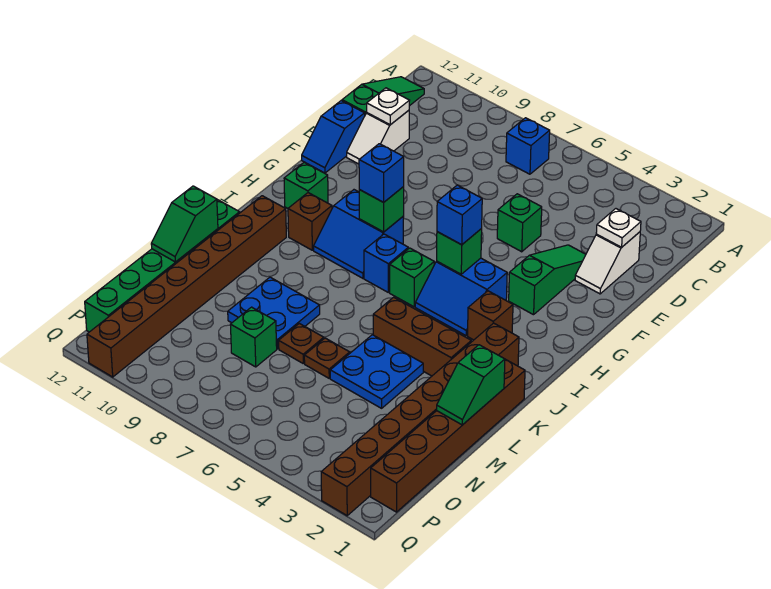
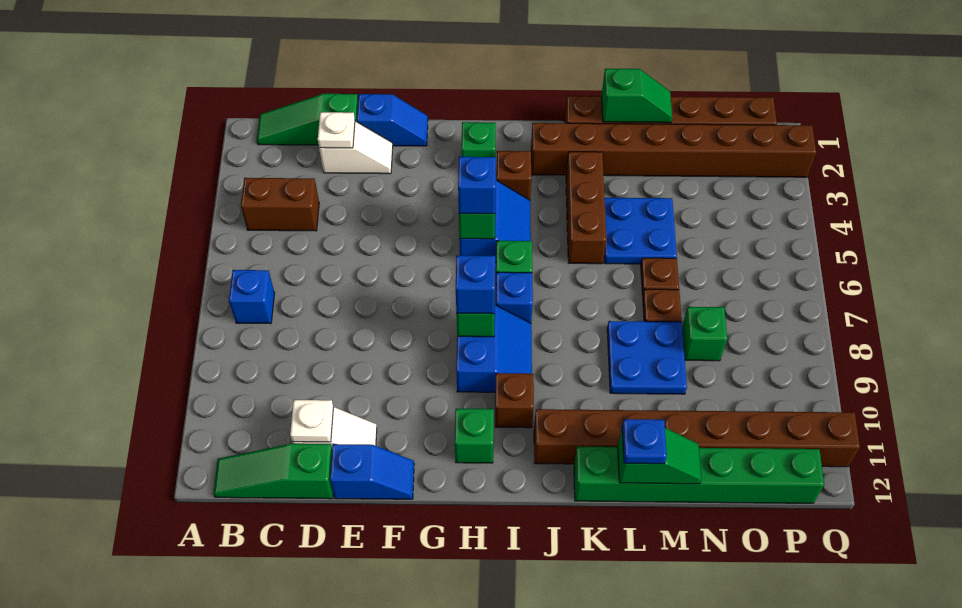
none -> brown brick B4:C4 level 1
none -> blue slope E1:F1 level 1 top E
green slope E3:G3 level 1 top G -> green slope B1:D1 level 1 top D
green brick E5 level 1 -> green brick H2 level 1
none -> blue plate L12 level 3

